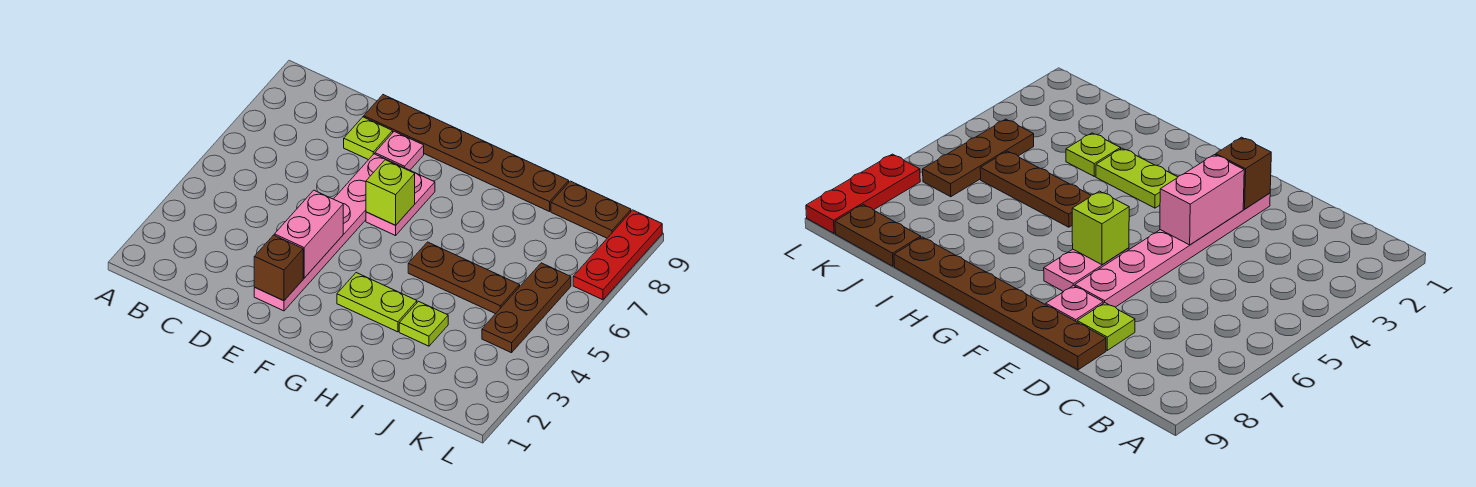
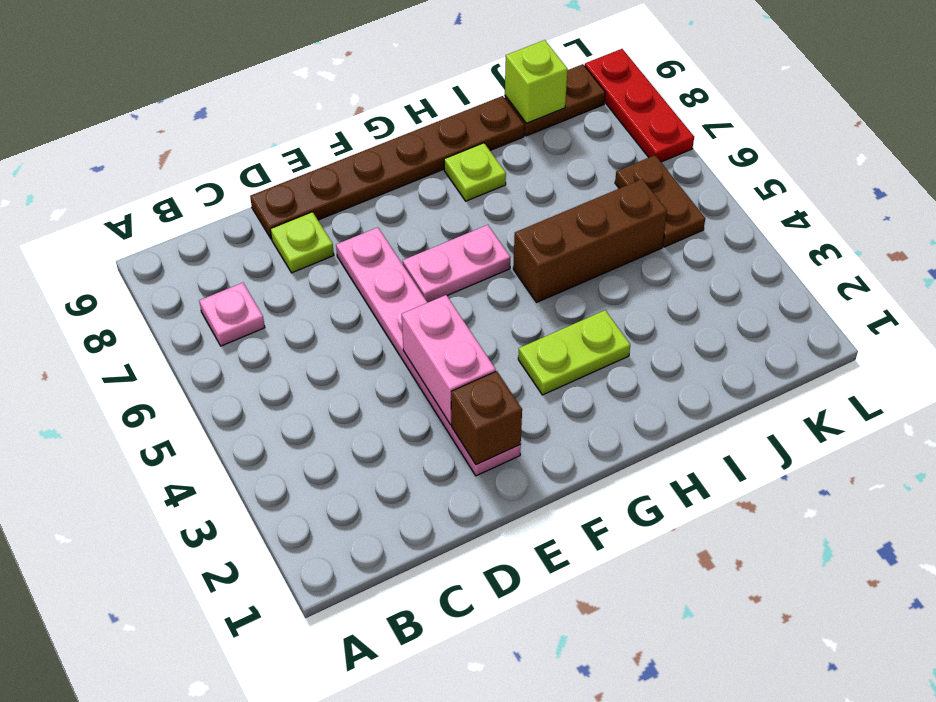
pink plate E8 level 1 -> pink plate B7 level 1
pink plate F6:F7 level 1 -> pink plate F6:G6 level 1
lime brick F6 level 2 -> lime brick J9 level 2
brown plate H5:J5 level 1 -> brown brick H5:J5 level 1
lime plate I3 level 1 -> lime plate H8 level 1
brown plate K4:K6 level 1 -> brown plate K5:K6 level 1

